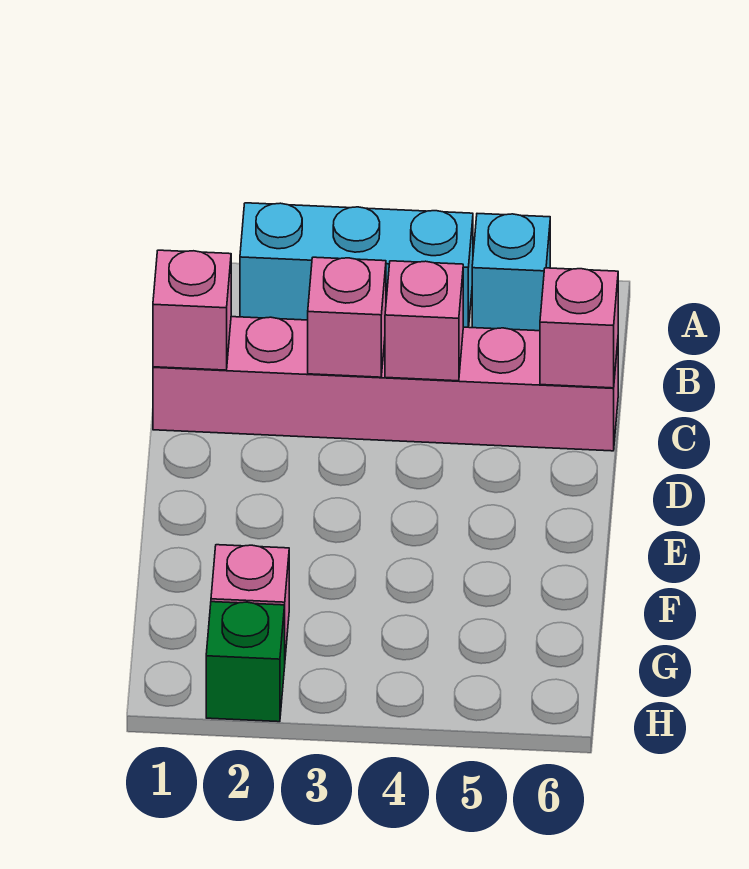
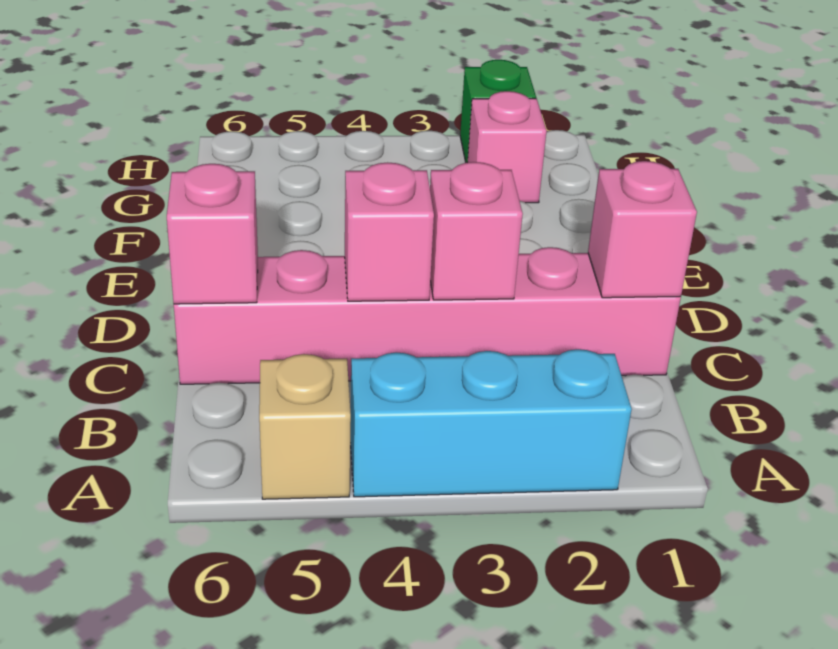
cyan brick A5 level 1 -> tan brick A5 level 1

